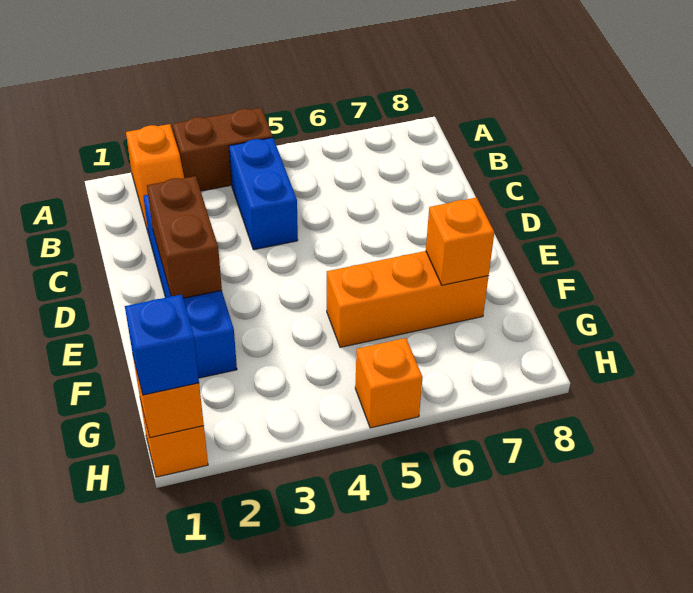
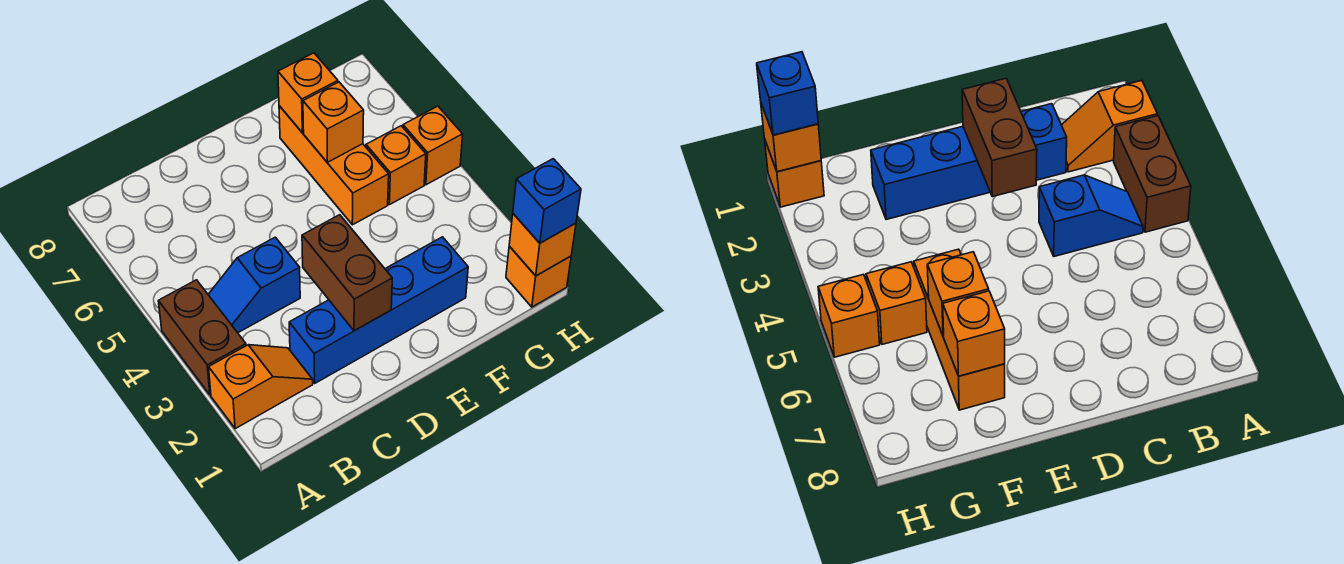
blue brick B4:C4 level 1 -> blue slope B4:C4 level 1 top C
brown brick D2:E2 level 2 -> brown brick D2:D3 level 2
none -> orange brick F6 level 2
none -> orange brick G5 level 1

